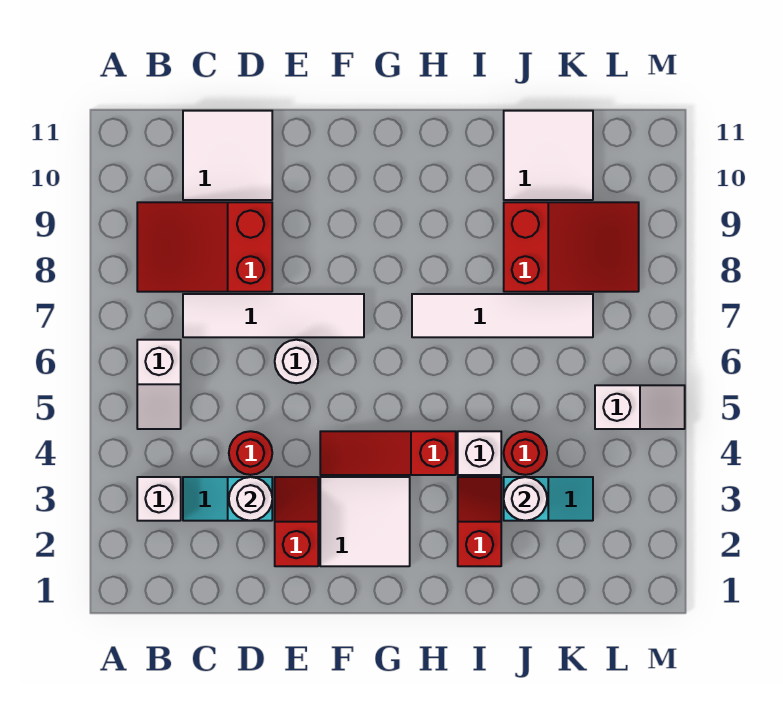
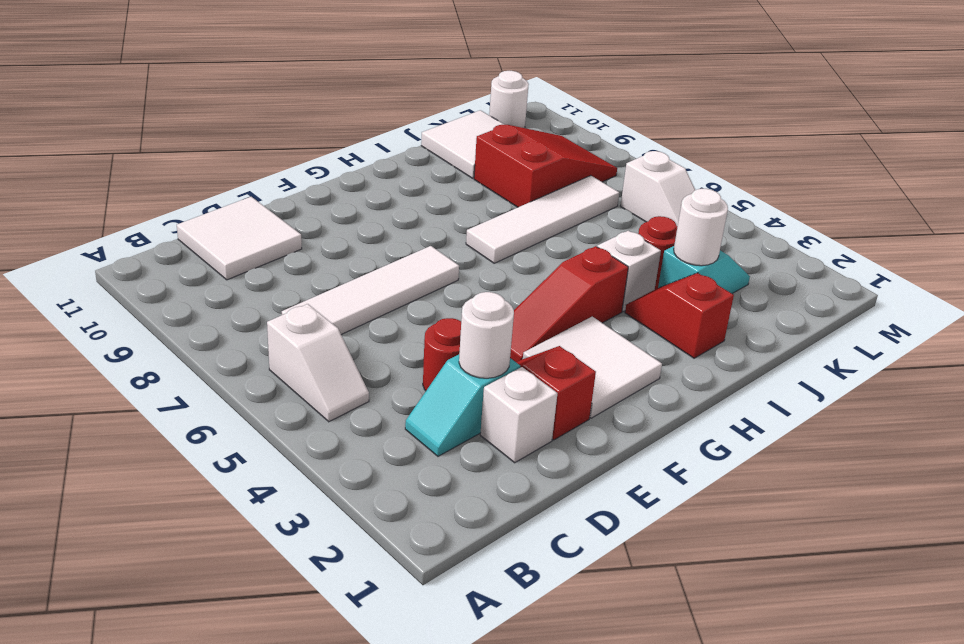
white brick B3 level 1 -> white brick D2 level 1
red slope B8:D9 level 1 top D -> none
white round brick E6 level 1 -> white round brick L11 level 1
white slope L5:M5 level 1 top L -> white slope L5:L6 level 1 top 6

